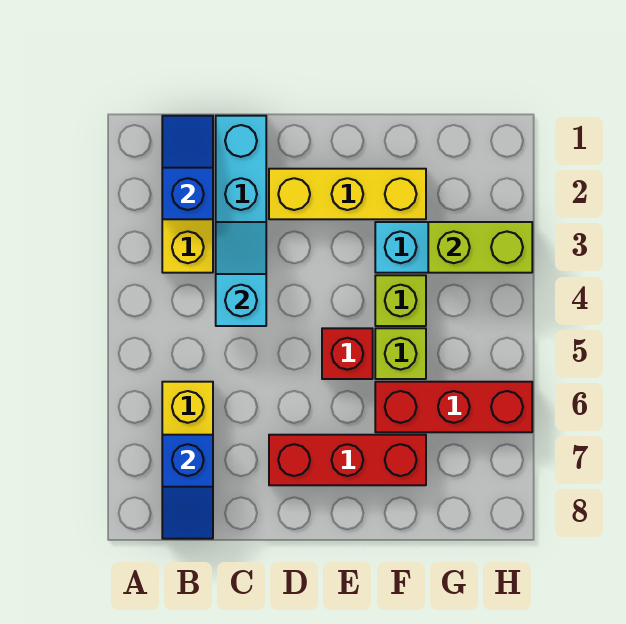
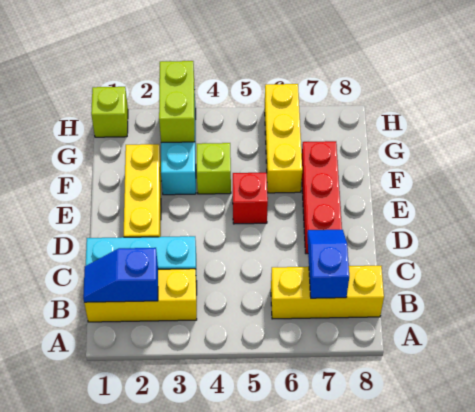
blue slope B7:B8 level 2 top 7 -> blue slope B7:C7 level 2 top B
cyan slope C3:C4 level 2 top 4 -> none
lime brick F5 level 1 -> lime brick H1 level 1
red brick F6:H6 level 1 -> yellow brick F6:H6 level 1

